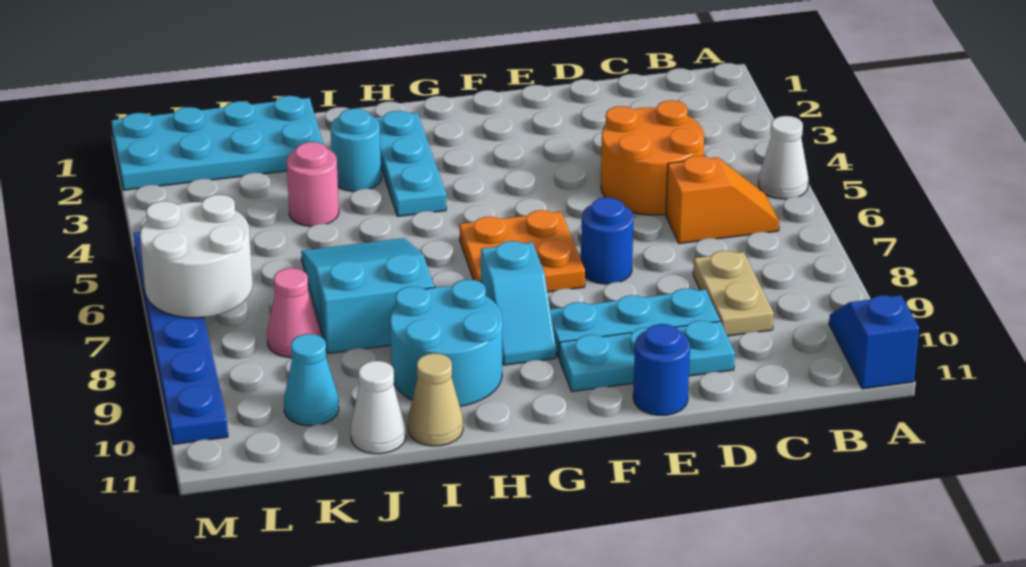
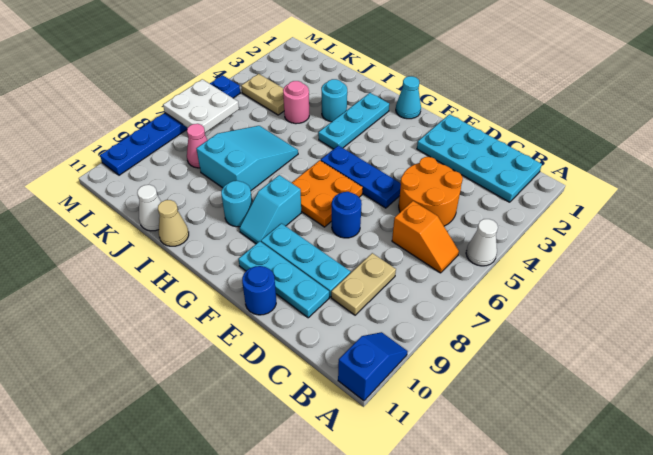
none -> blue plate E5:G5 level 1
cyan round brick H9:I10 level 1 -> cyan round brick H9 level 1
cyan plate J1:M2 level 1 -> cyan plate B1:E2 level 1
none -> tan plate K4:L4 level 1
cyan cone K10 level 1 -> cyan cone G1 level 1
white round brick L6:M7 level 2 -> white plate L6:M7 level 2

